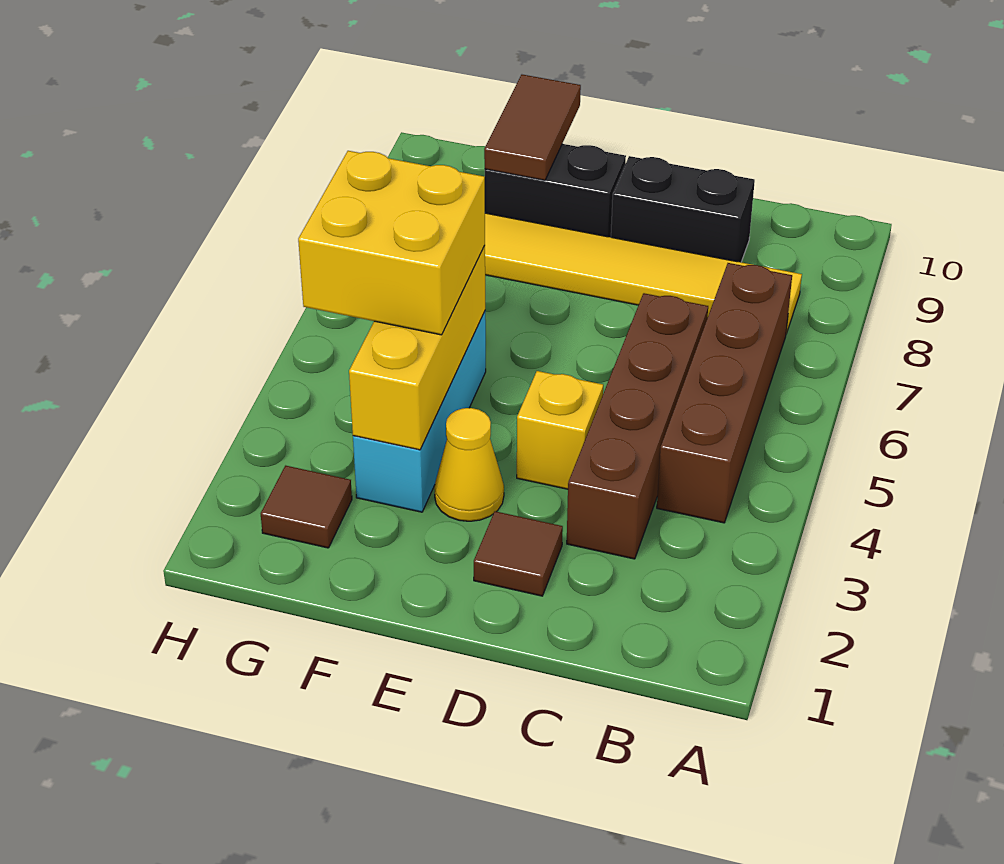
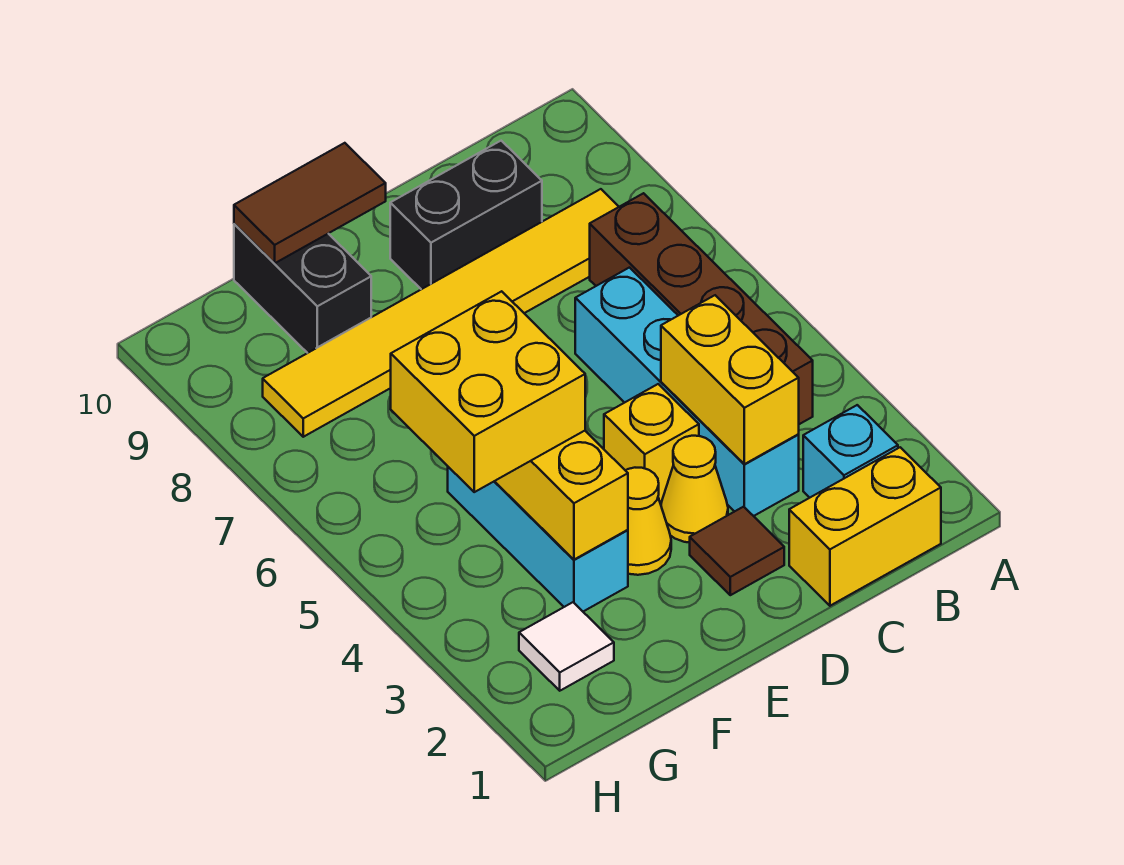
none -> yellow brick B1:C1 level 1
none -> cyan brick B2 level 1
brown brick C3:C6 level 1 -> cyan brick C3:C6 level 1
none -> yellow brick C3:C4 level 2
none -> yellow cone D3 level 1
black brick E9:F9 level 1 -> black brick F9:F10 level 1
brown tile F9:F10 level 2 -> brown tile E10:F10 level 2
brown tile G2 level 1 -> white tile G2 level 1

